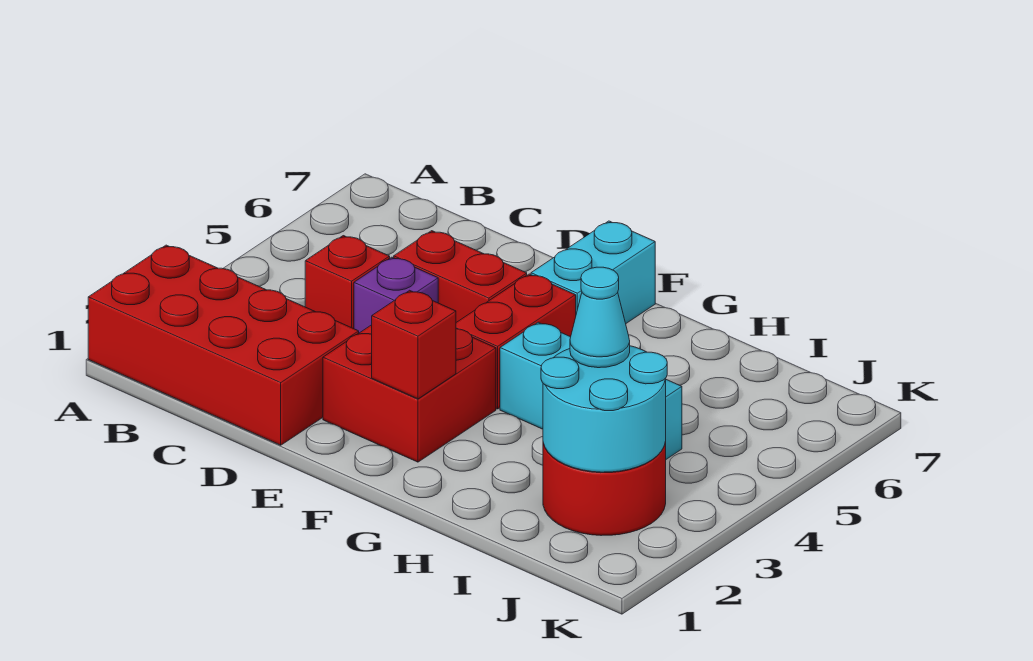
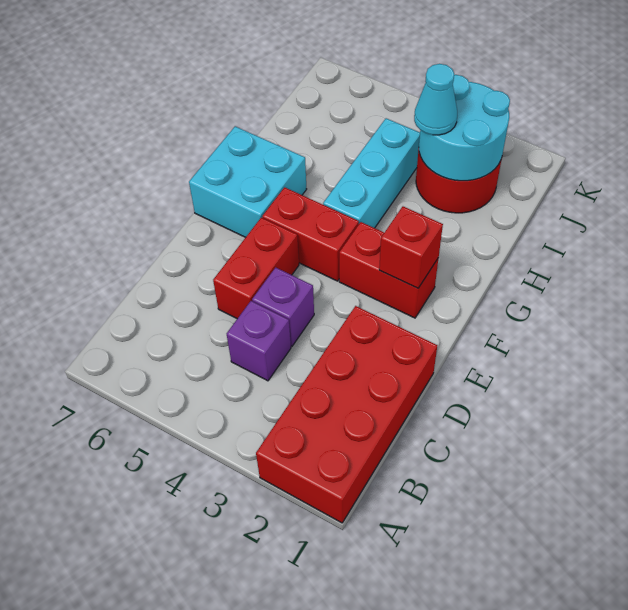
red brick C4 level 1 -> purple brick C4 level 1
red brick E2:F3 level 1 -> red brick F2:F3 level 1
cyan brick F6:F7 level 1 -> cyan brick F6:G7 level 1

